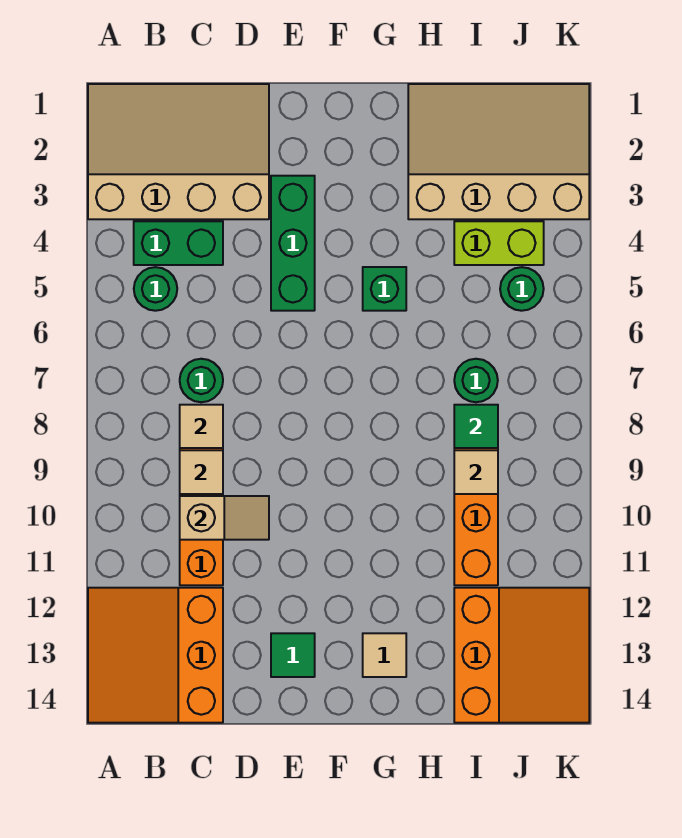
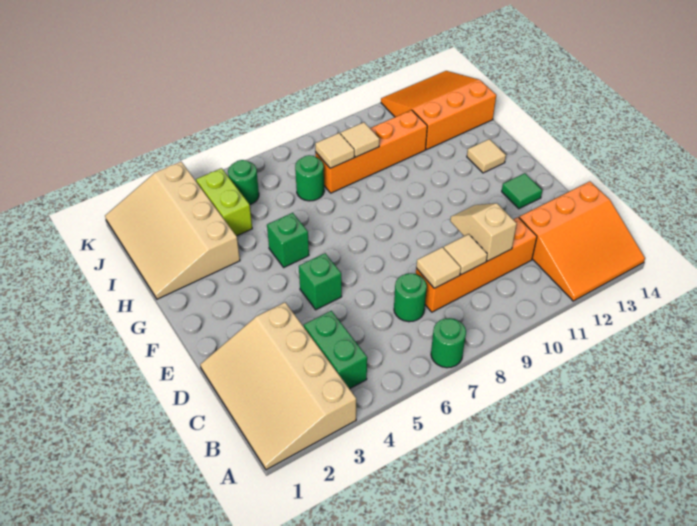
green round brick B5 level 1 -> green round brick A7 level 1
green brick E3:E5 level 1 -> green brick E5 level 1
green tile I8 level 2 -> tan tile I8 level 2

